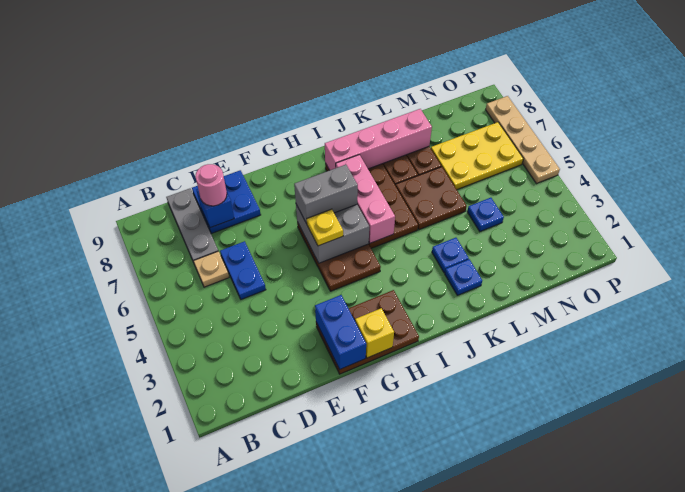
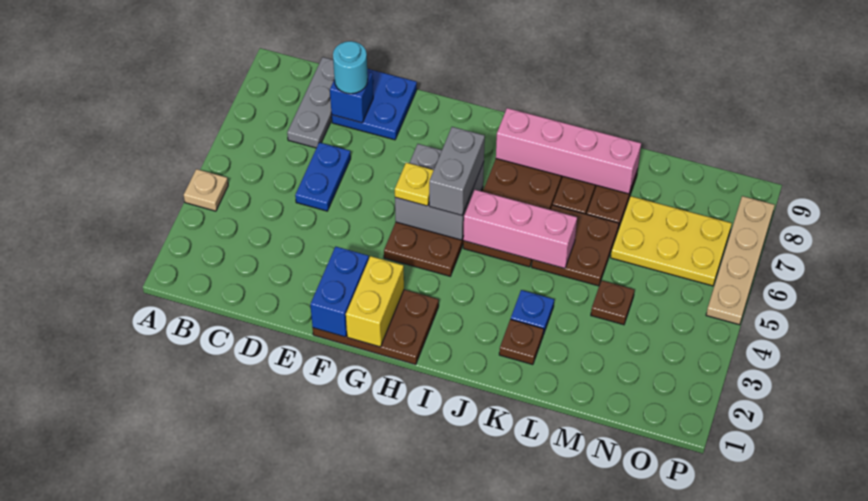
tan plate C6 level 1 -> tan plate A4 level 1
pink round brick D8 level 3 -> cyan round brick D8 level 3
yellow brick G1 level 2 -> yellow brick G1:G2 level 2
grey brick G6:H6 level 3 -> grey brick H5:H6 level 3
pink brick I5:I7 level 2 -> pink brick I5:K5 level 2
blue plate K2 level 1 -> brown plate K2 level 1
blue plate M4 level 1 -> brown plate M4 level 1

